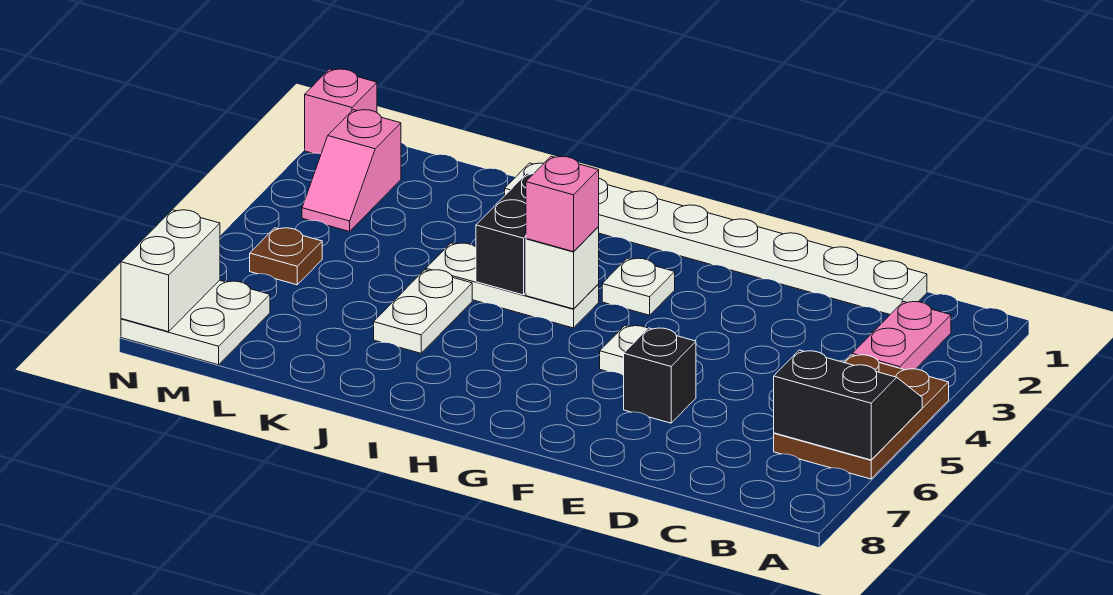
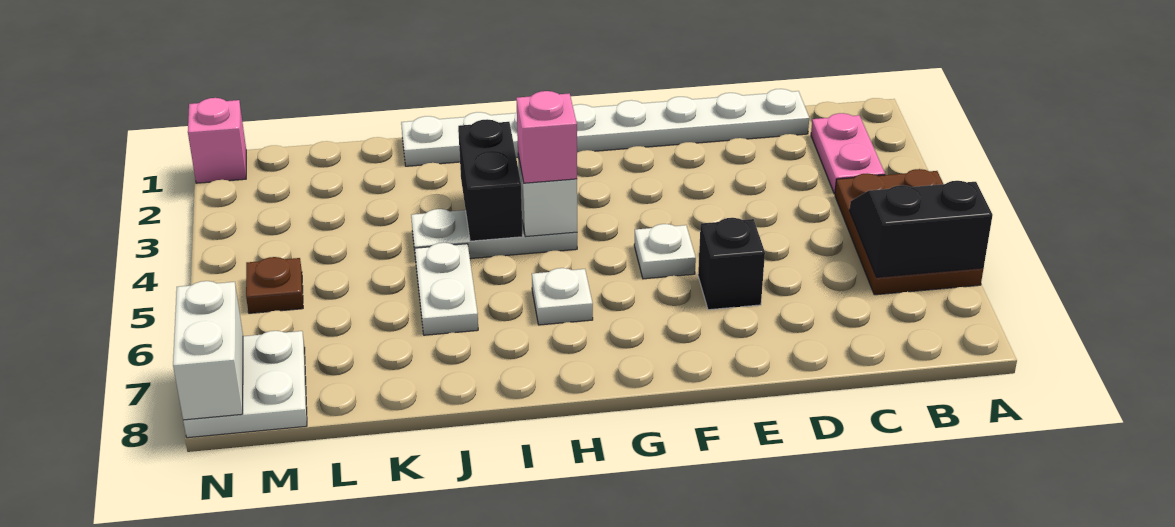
white plate G3 level 1 -> white plate H6 level 1
pink slope M2:M3 level 1 top 2 -> none

